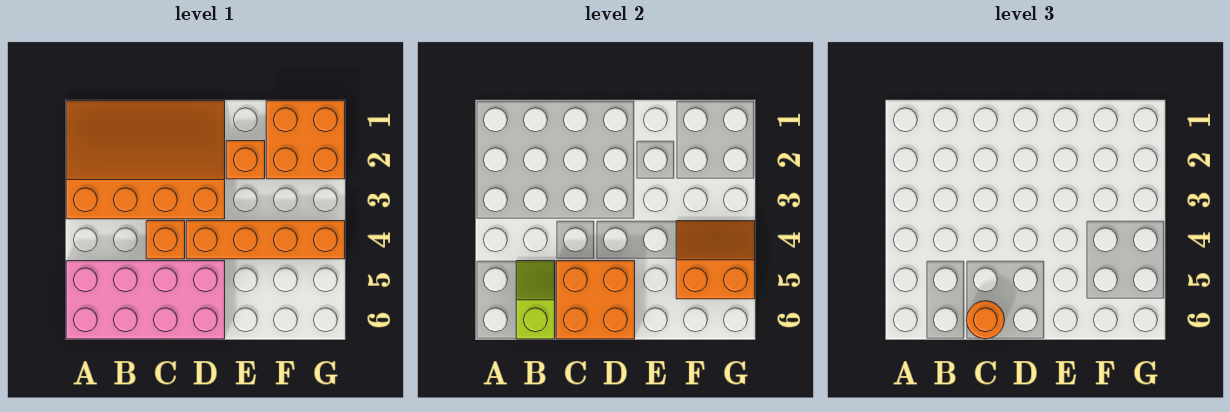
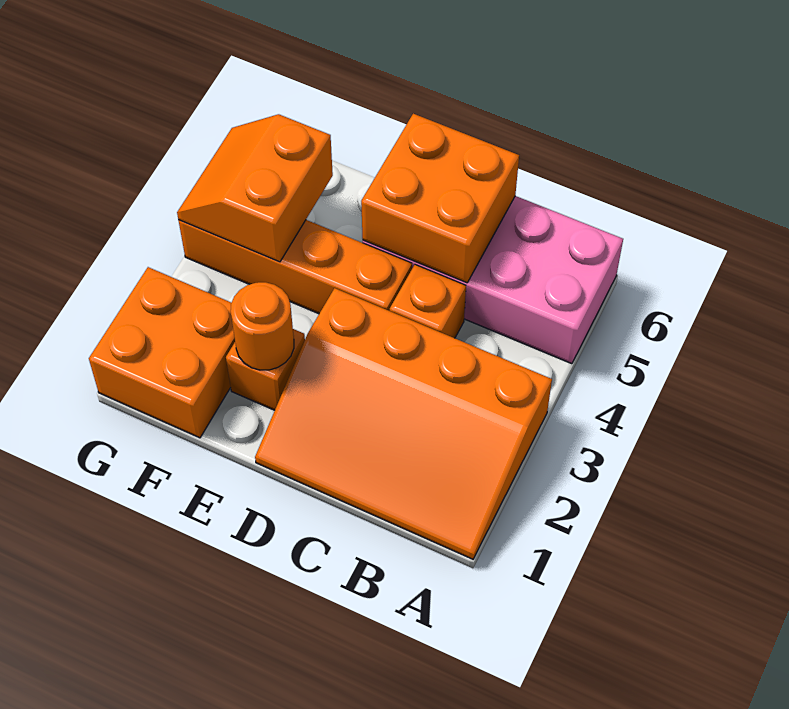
lime slope B5:B6 level 2 top 6 -> none
orange round brick C6 level 3 -> orange round brick E2 level 2
orange slope F4:G5 level 2 top 5 -> orange slope F4:G5 level 2 top F

